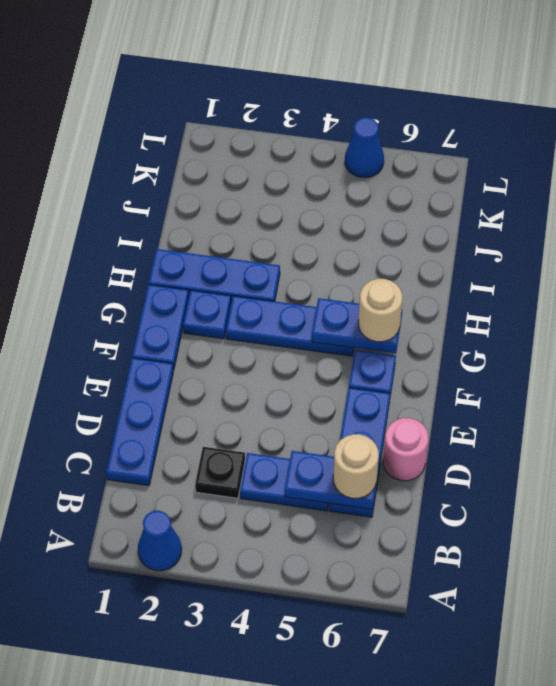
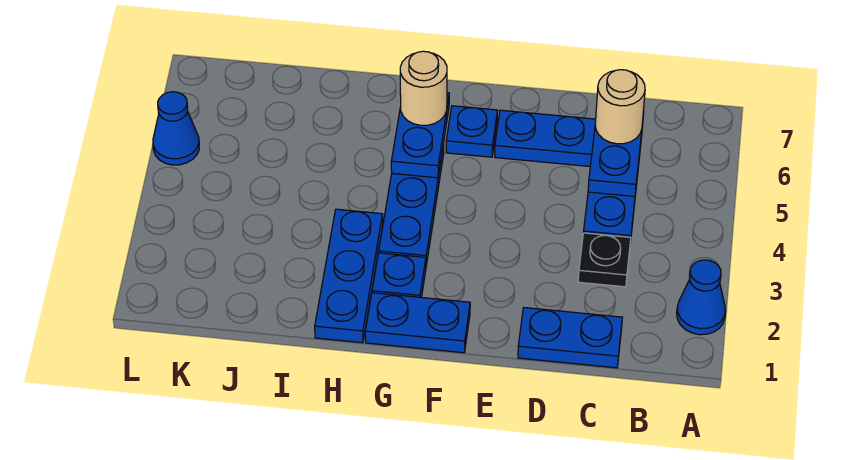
blue plate C1:E1 level 1 -> blue plate C1:D1 level 1
pink round brick D7 level 1 -> none

